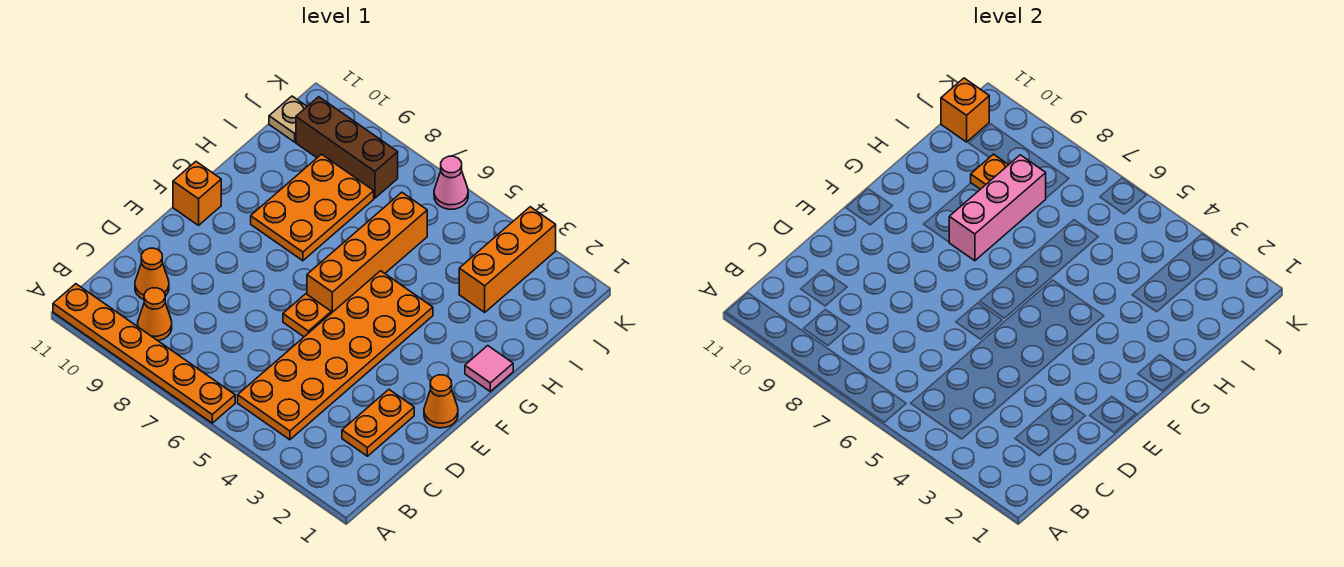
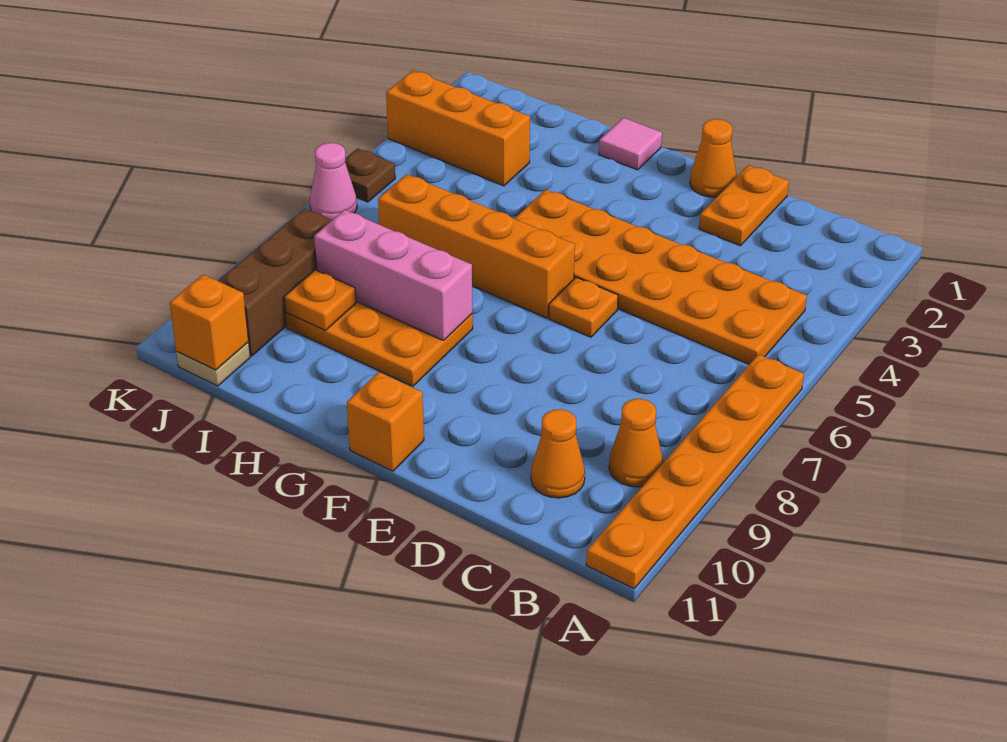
orange plate C2:D2 level 1 -> orange plate D1:D2 level 1
none -> brown plate K5 level 1

